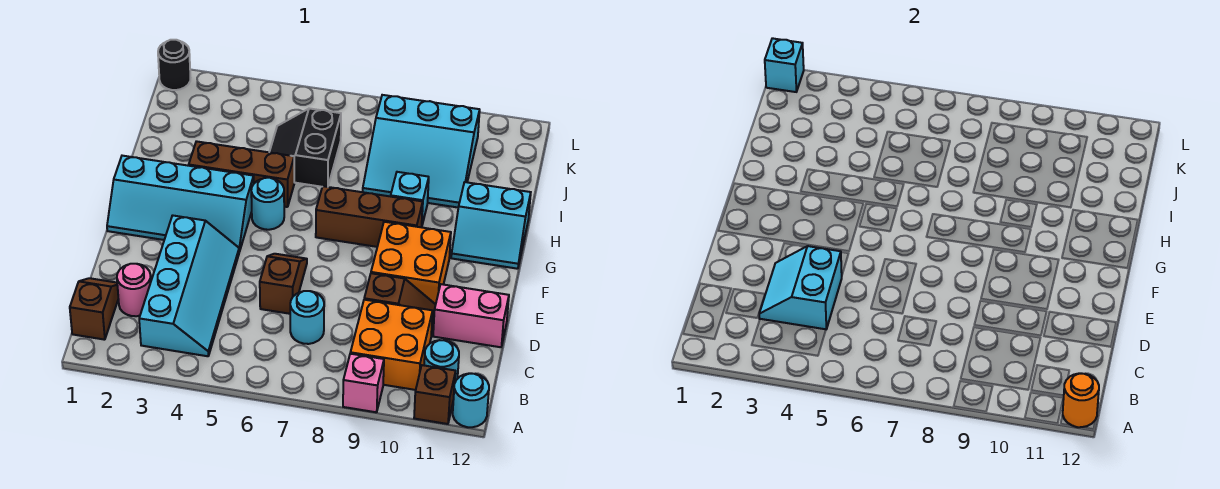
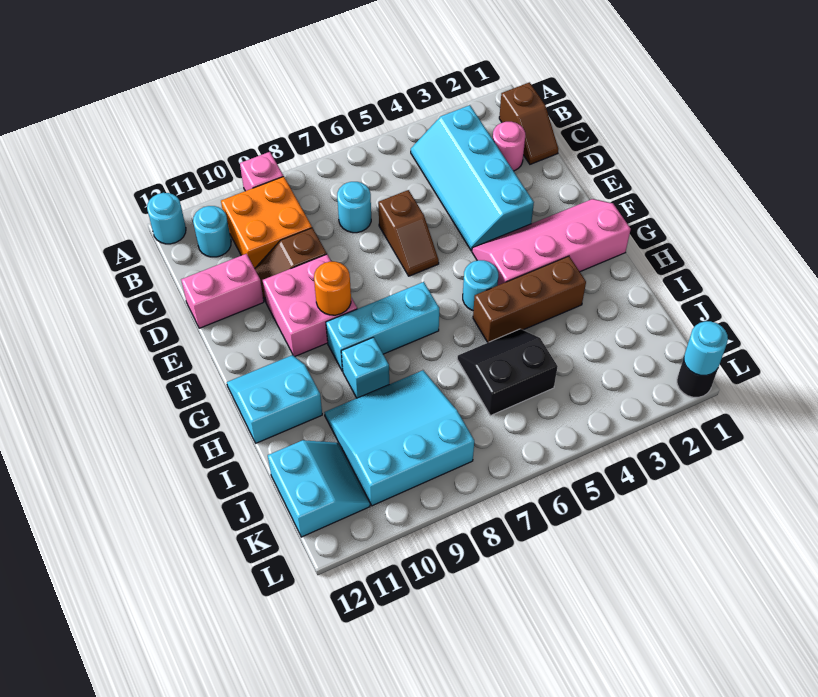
brown brick A11 level 1 -> none
orange round brick A12 level 2 -> orange round brick F9 level 2
cyan slope C3:D4 level 2 top 4 -> cyan slope J11:K12 level 1 top 12
orange brick E9:F10 level 1 -> pink brick E9:F10 level 1
cyan slope F1:G4 level 1 top G -> pink slope F1:G4 level 1 top G
brown brick G7:G9 level 1 -> cyan brick G7:G9 level 1
black slope I5:J6 level 1 top 6 -> black slope I5:J6 level 1 top J
cyan brick L1 level 2 -> cyan round brick L1 level 2

